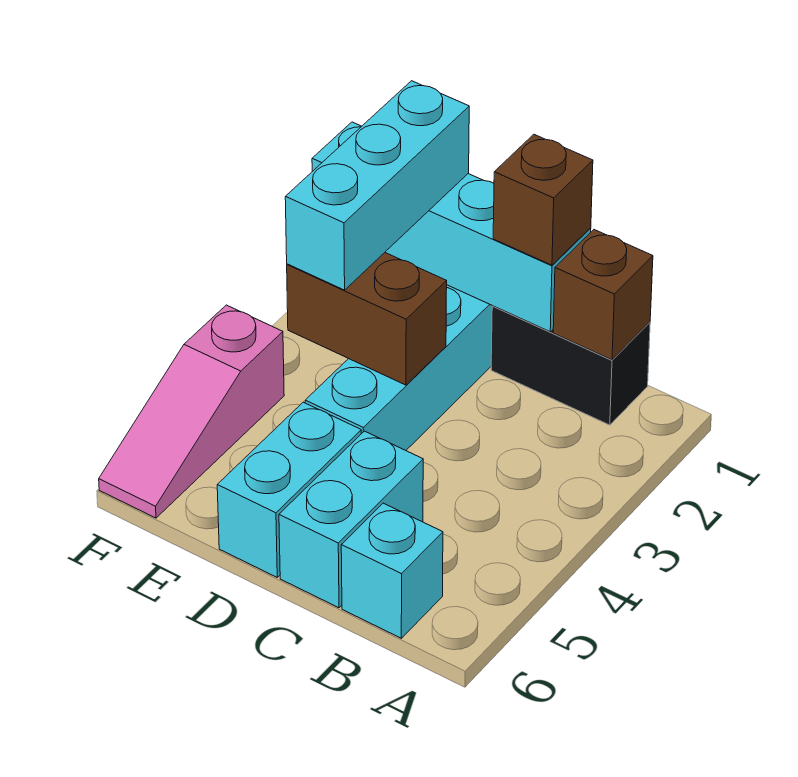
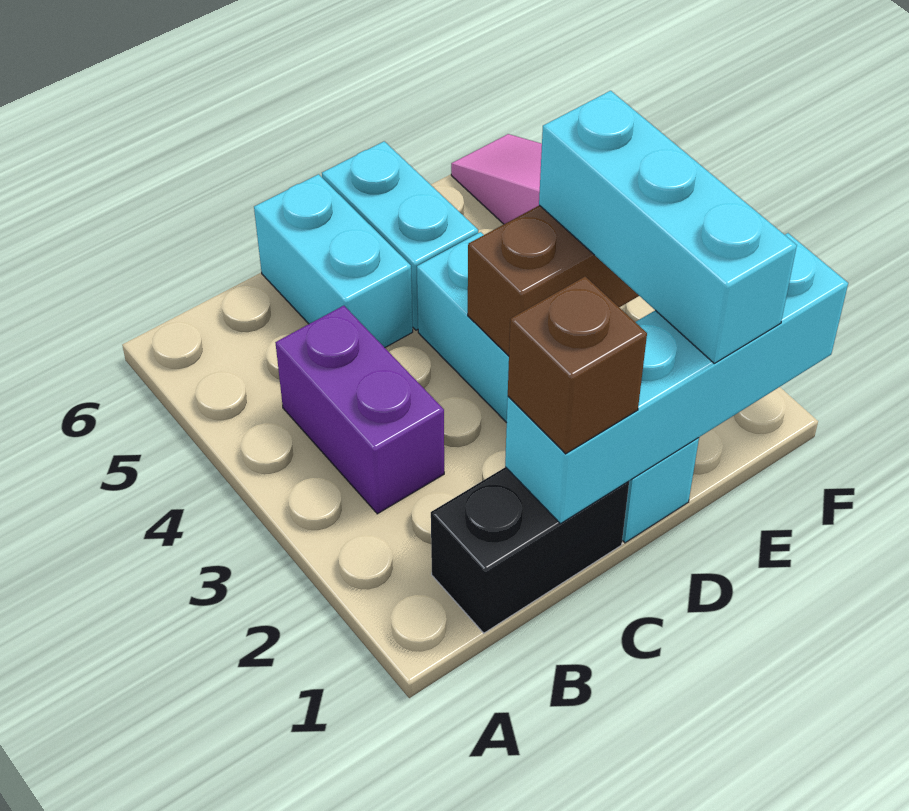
brown brick B1 level 2 -> none
none -> purple brick B3:B4 level 1
cyan brick B6 level 1 -> none

